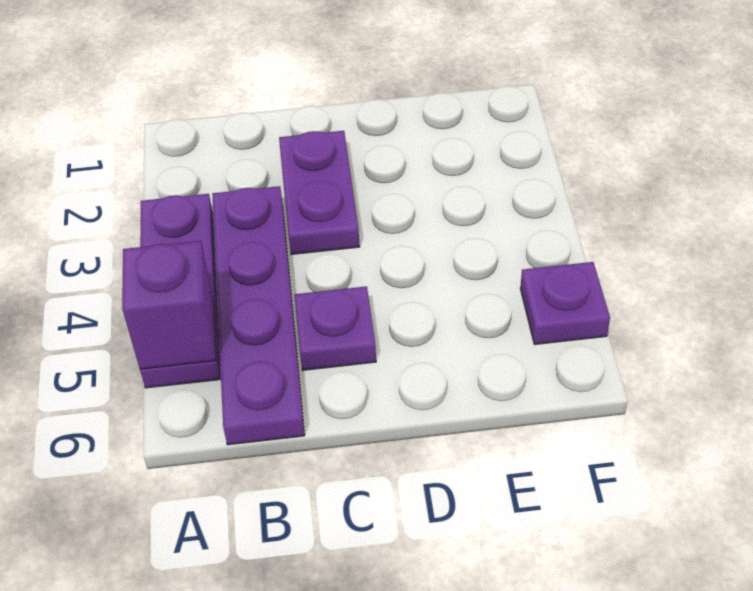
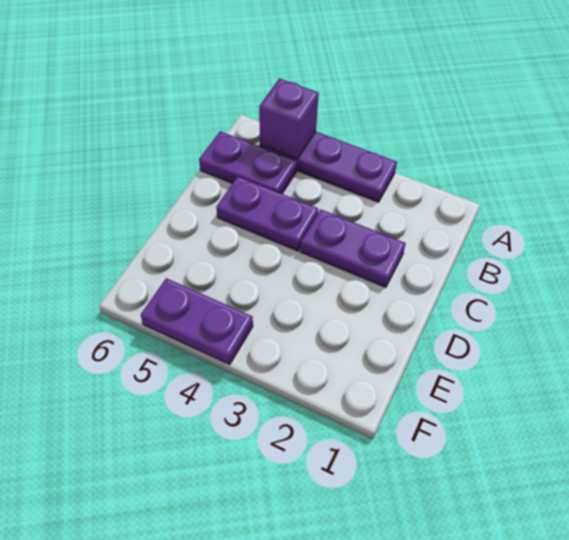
purple plate B3:B6 level 1 -> purple plate B5:B6 level 1
purple plate C5 level 1 -> purple plate C4:C5 level 1
purple plate F5 level 1 -> purple plate F4:F5 level 1

